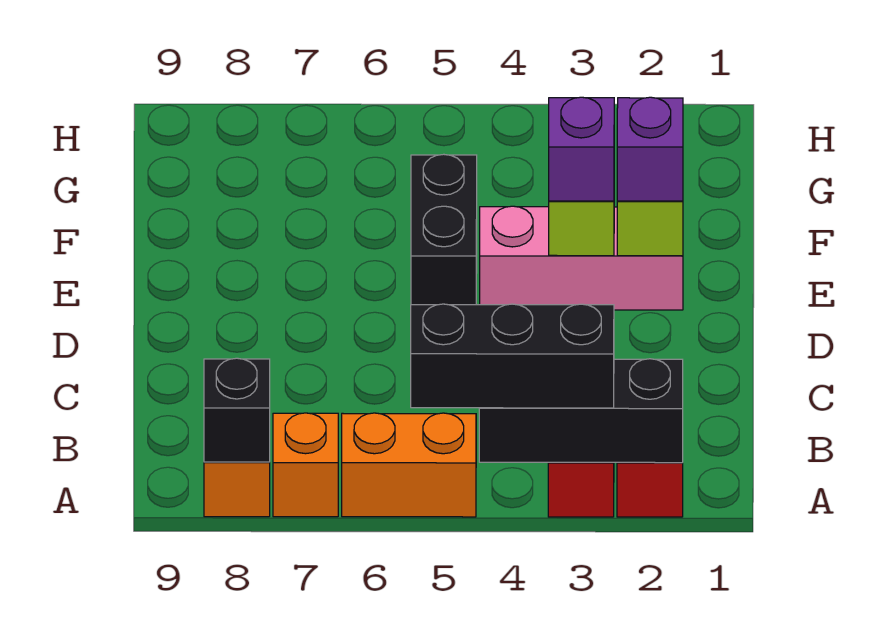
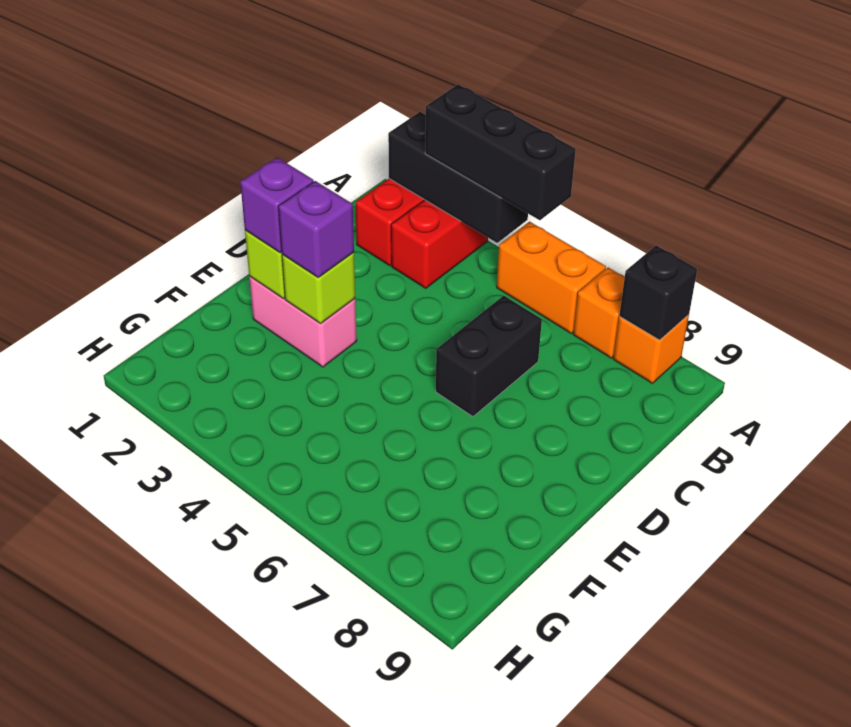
pink brick E2:E4 level 1 -> pink brick E2:E3 level 1
black brick E5:F5 level 1 -> black brick C6:D6 level 1

